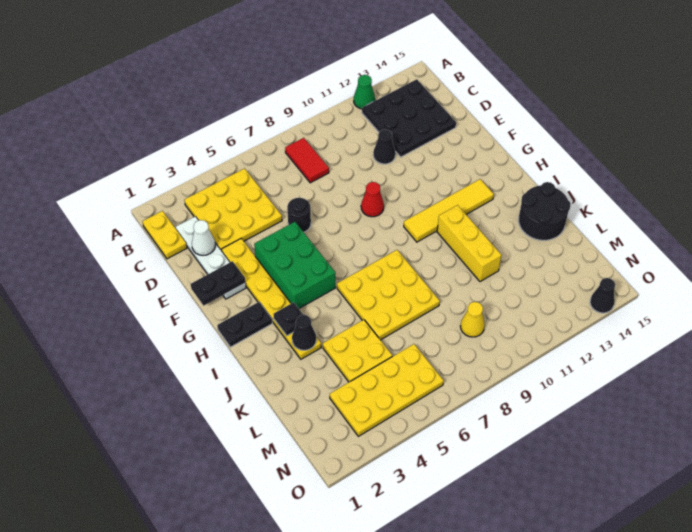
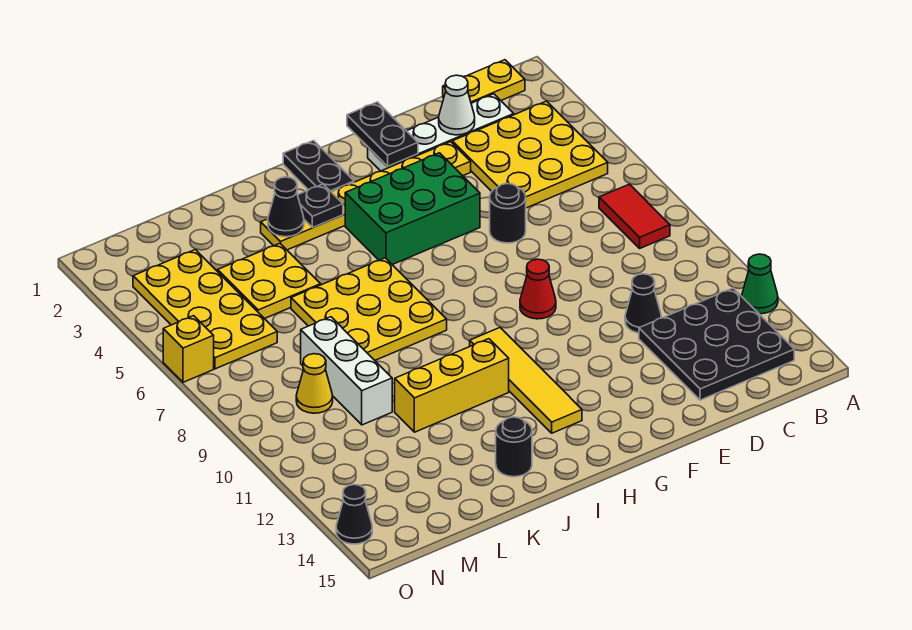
red tile B8:C8 level 1 -> red tile B7:B8 level 1
black round brick J14:K15 level 1 -> black round brick J14 level 1
none -> white brick L8:L10 level 1
none -> yellow brick O6 level 1

